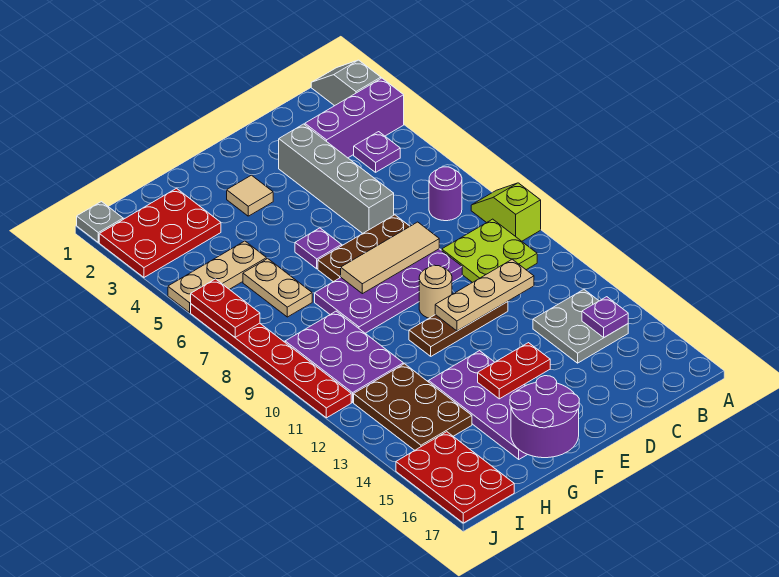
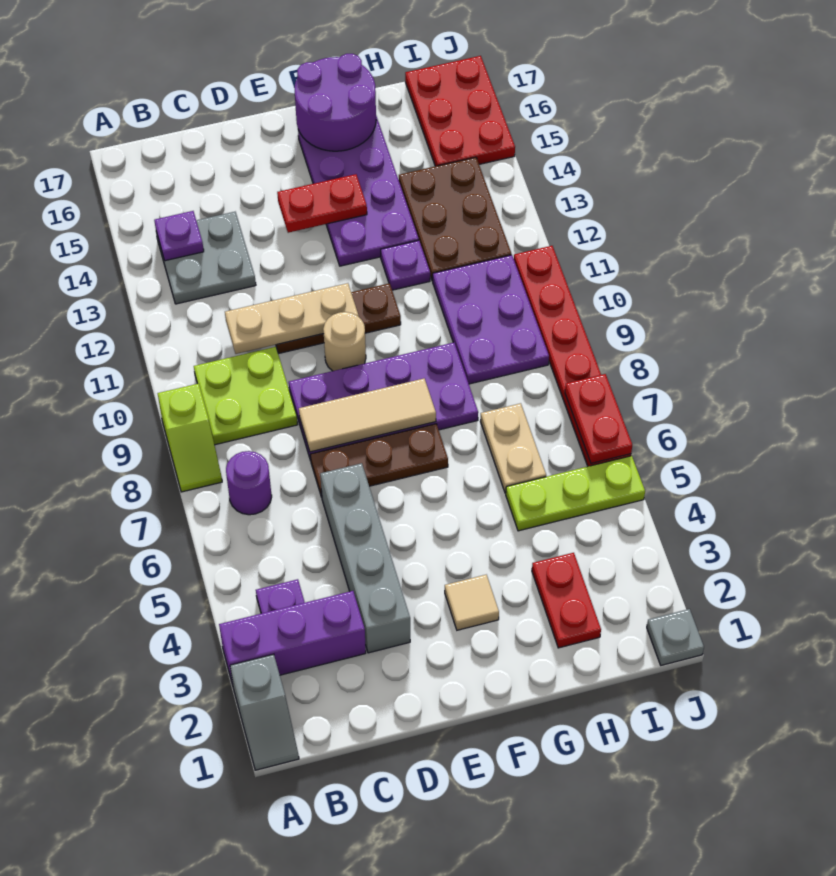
purple plate F6 level 1 -> purple plate G12 level 1
red plate H2:J3 level 1 -> red plate H2:H3 level 1
tan plate H5:J5 level 1 -> lime plate H5:J5 level 1

